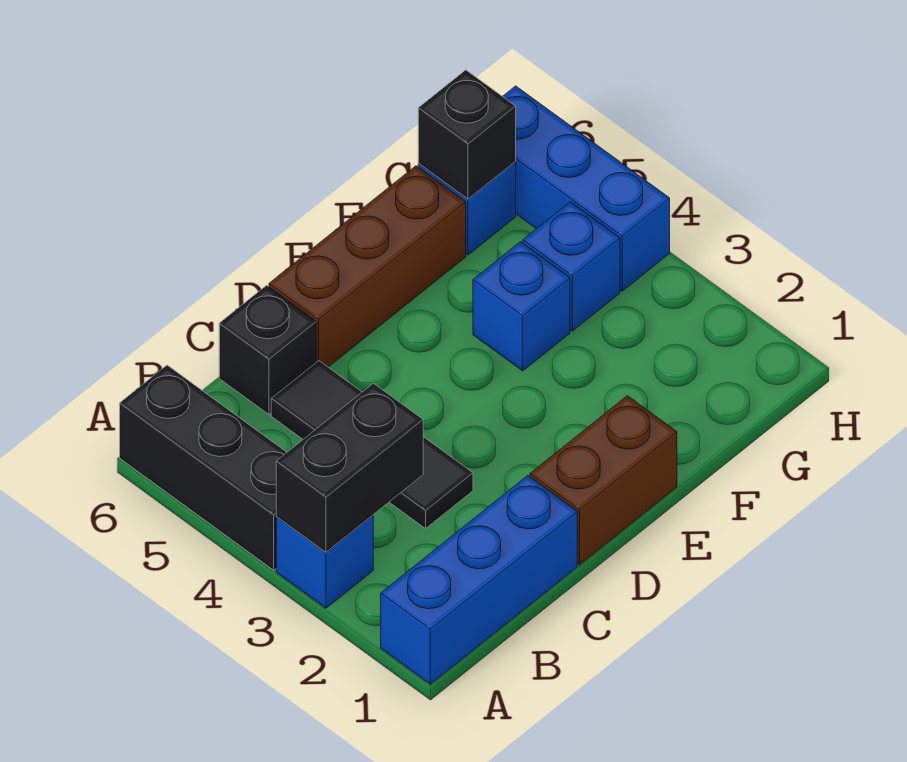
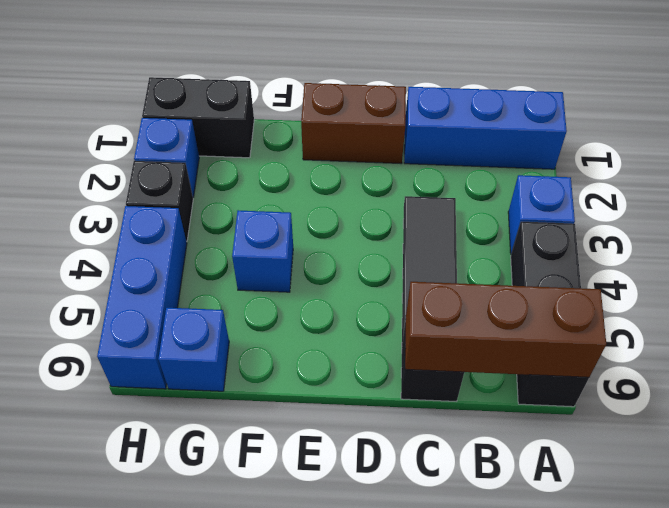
black brick A3:B3 level 2 -> black brick G1:H1 level 1
brown brick D6:F6 level 1 -> brown brick A6:C6 level 2
blue brick G4 level 1 -> blue brick H2 level 1
black brick G6 level 2 -> black brick H3 level 1

